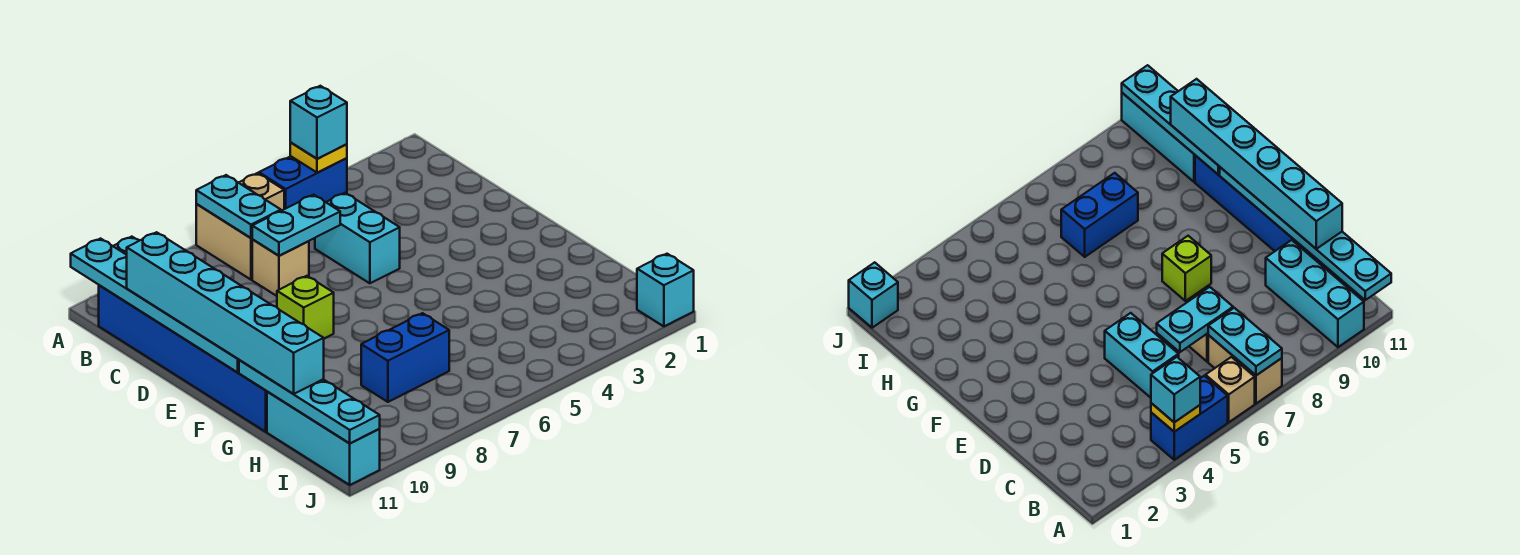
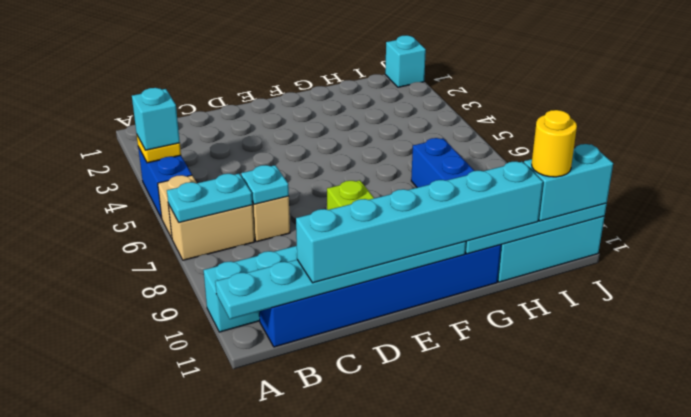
cyan brick C5:D5 level 1 -> cyan brick I11:J11 level 3
cyan plate C6:C7 level 2 -> cyan plate C7 level 2
none -> yellow round brick I11 level 4

